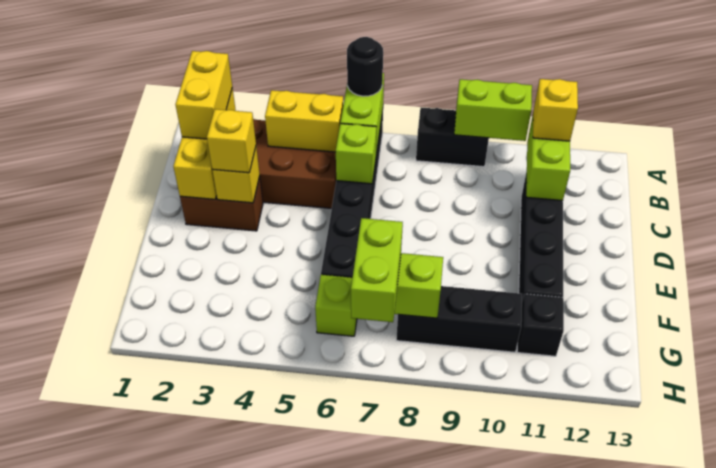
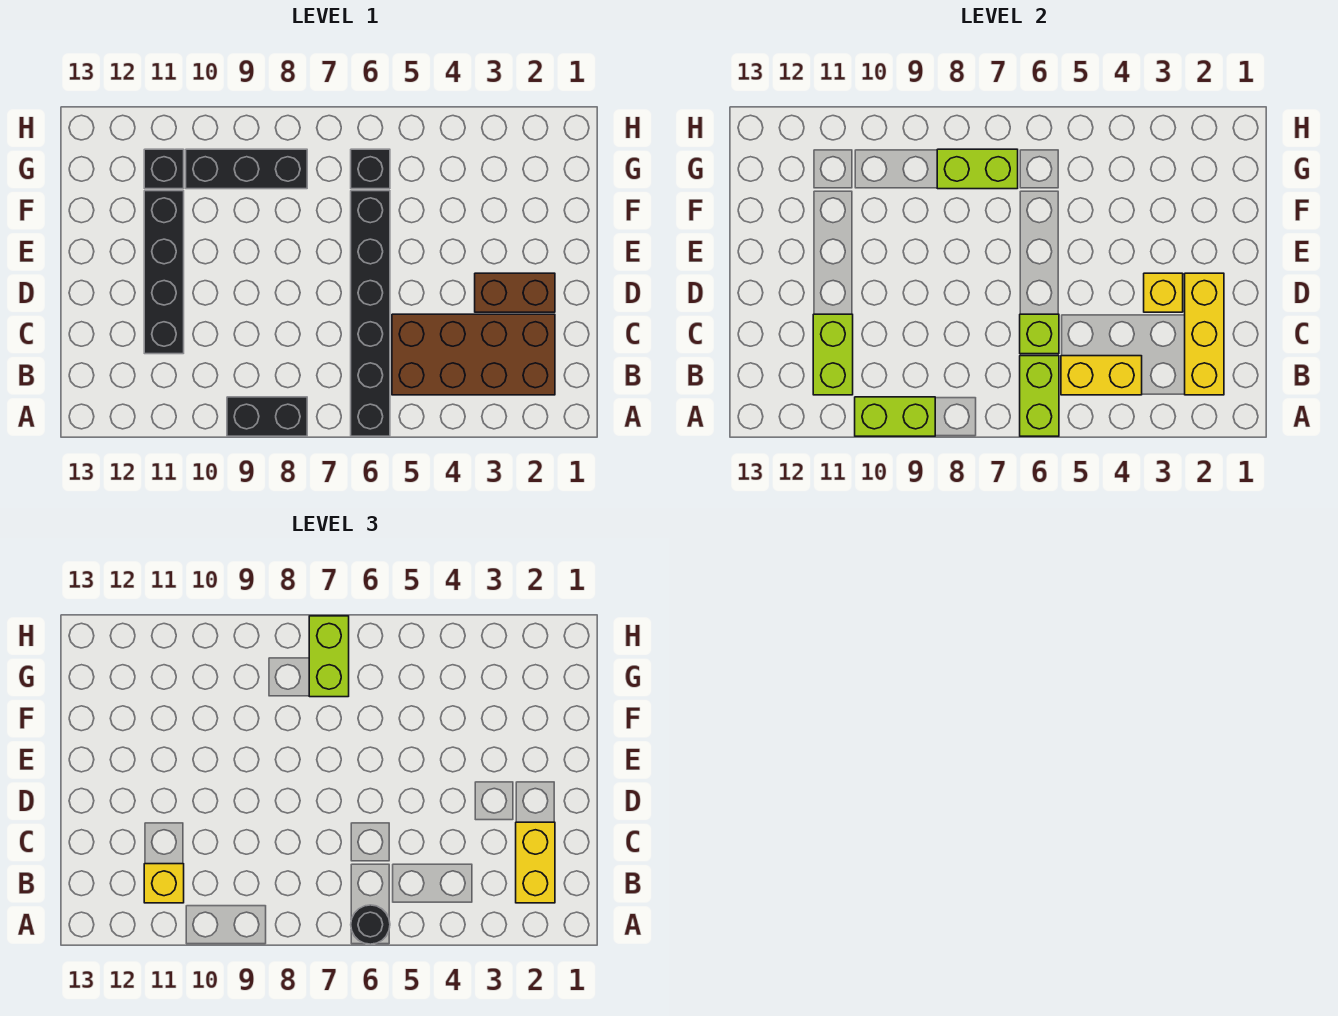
yellow brick D3 level 3 -> none
lime brick G6 level 1 -> black brick G6 level 1

